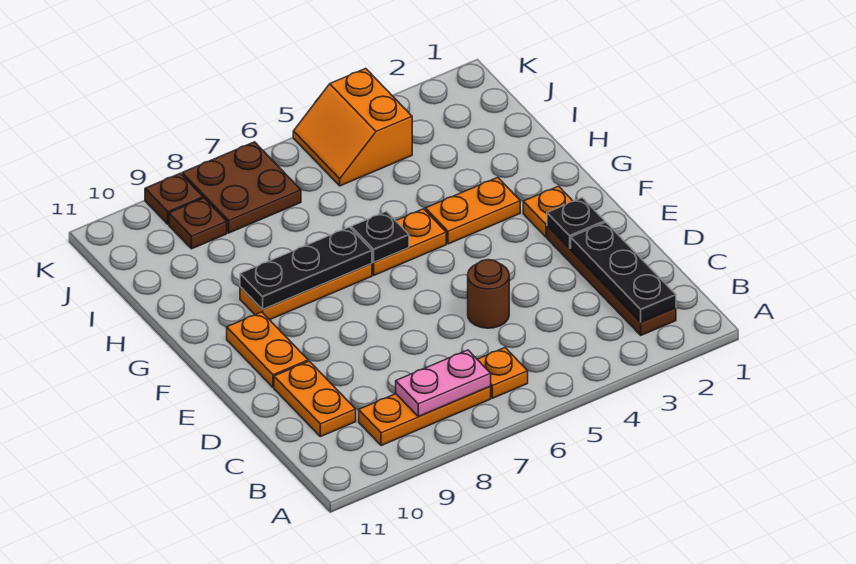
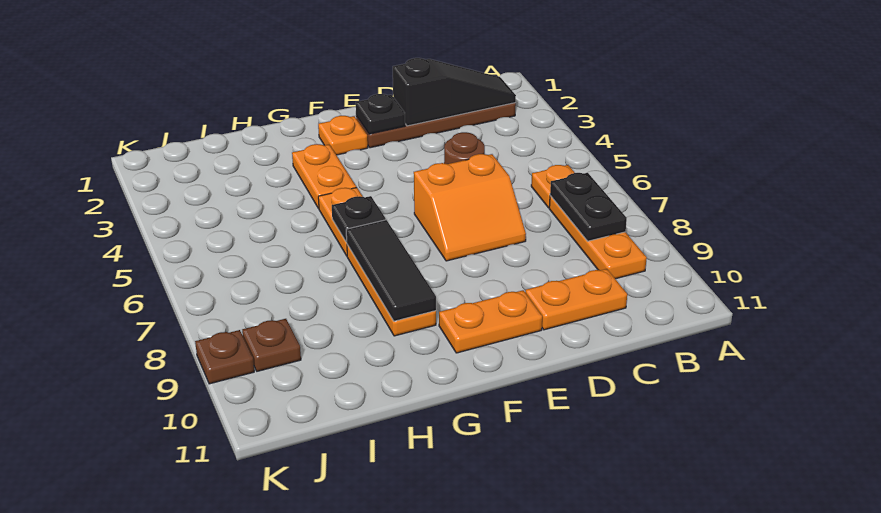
black plate B2:D2 level 2 -> black slope B2:D2 level 2 top D
pink plate B7:B8 level 2 -> black plate B7:B8 level 2
black plate G7:G9 level 2 -> black tile G7:G9 level 2
orange slope J4:K5 level 1 top 4 -> orange slope D6:E7 level 1 top 6
brown plate J7:K8 level 1 -> none

